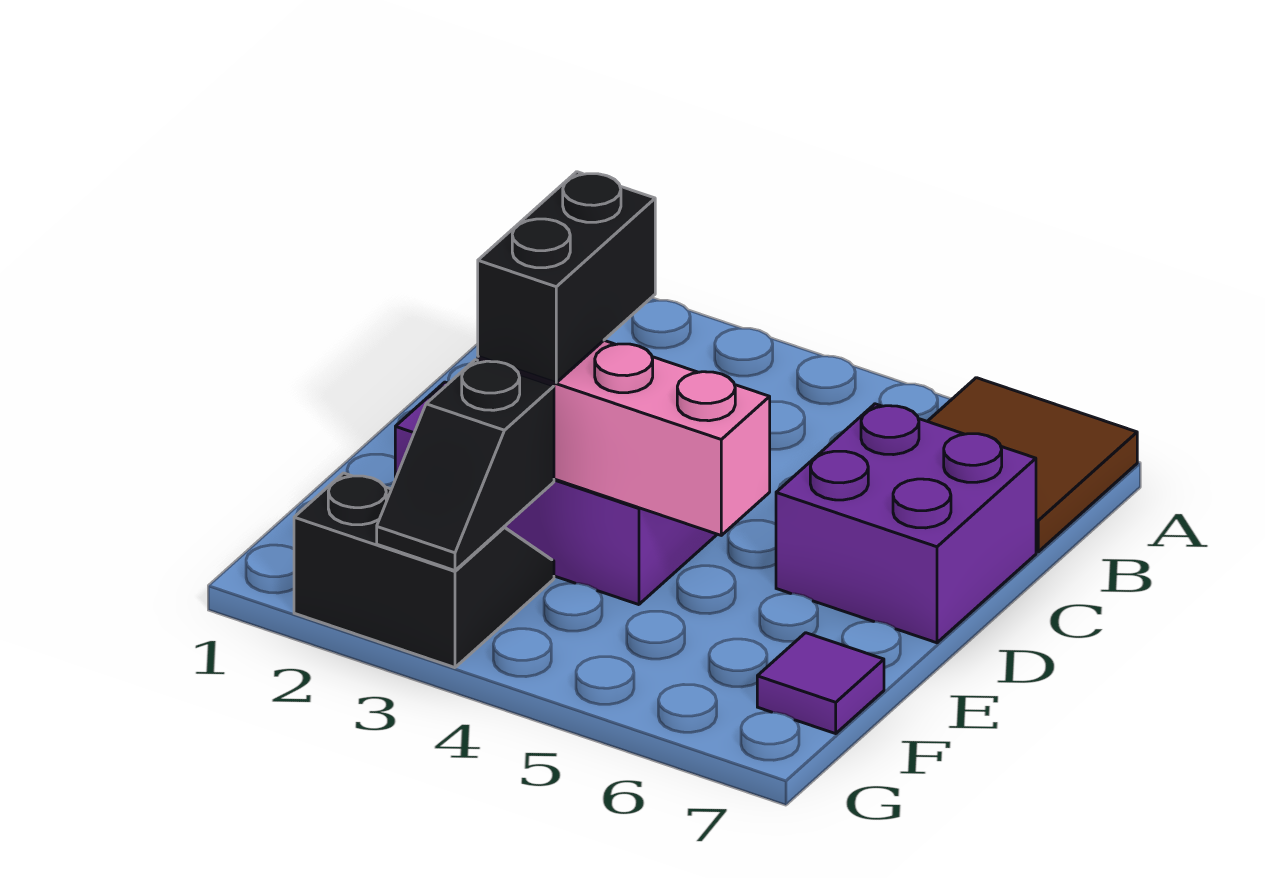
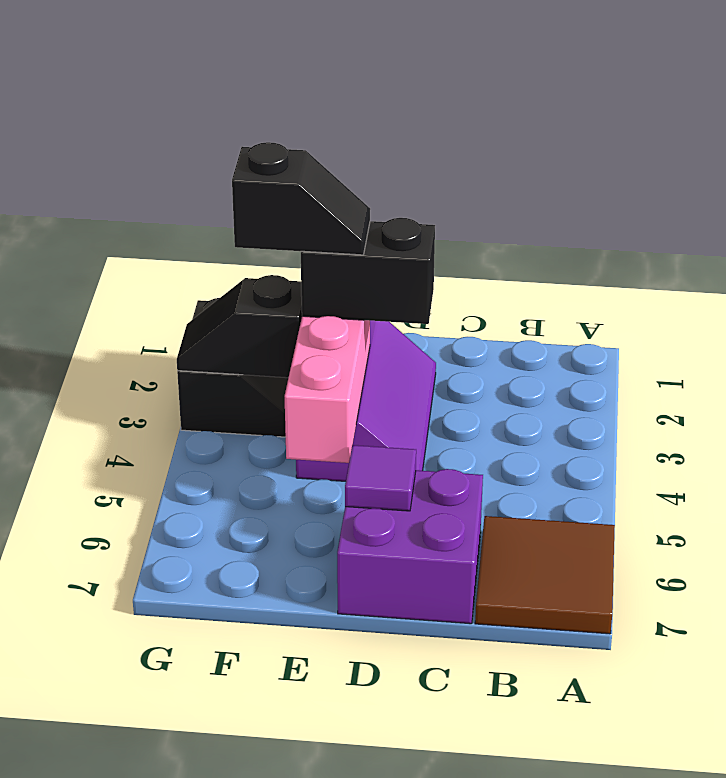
none -> black slope E3:F3 level 4 top F
purple tile F7 level 1 -> purple tile D6 level 2

